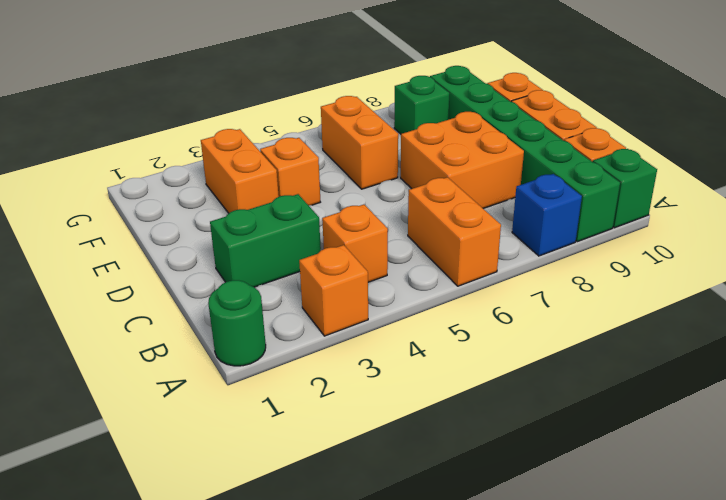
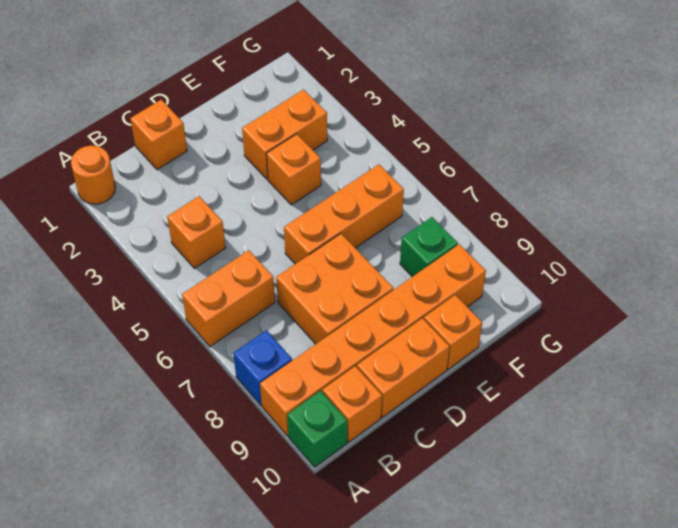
green round brick A1 level 1 -> orange round brick A1 level 1
orange brick A3 level 1 -> orange brick C1 level 1
green brick A9:F9 level 1 -> orange brick A9:F9 level 1
green brick C2:C3 level 1 -> none
orange brick E6:F6 level 1 -> orange brick D6:F6 level 1

